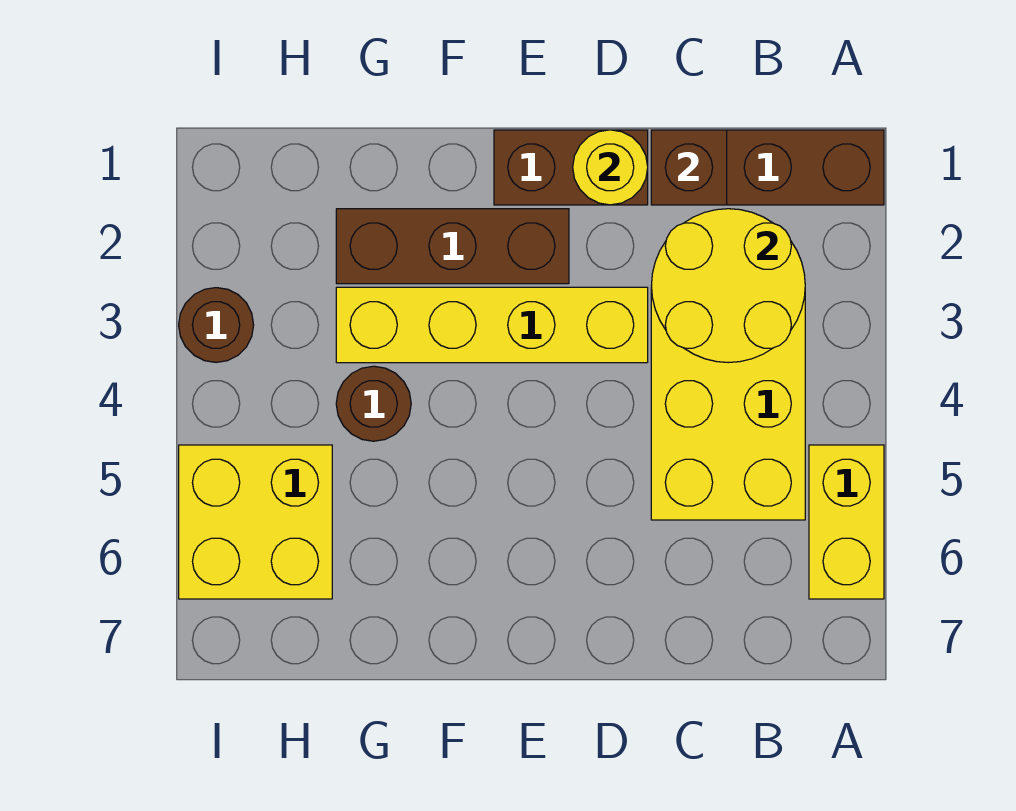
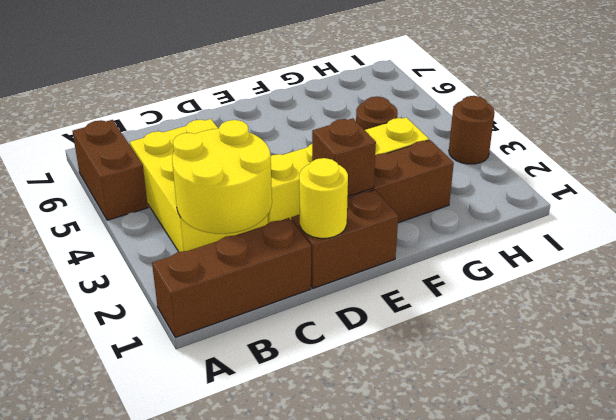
yellow brick A5:A6 level 1 -> brown brick A5:A6 level 1
brown brick C1 level 2 -> brown brick E2 level 2
yellow brick H5:I6 level 1 -> none

